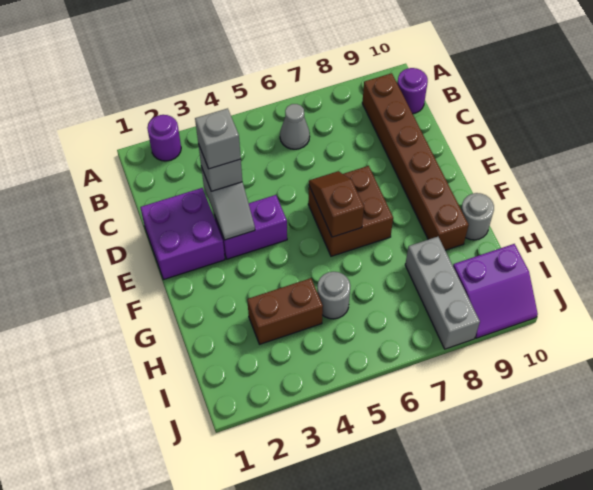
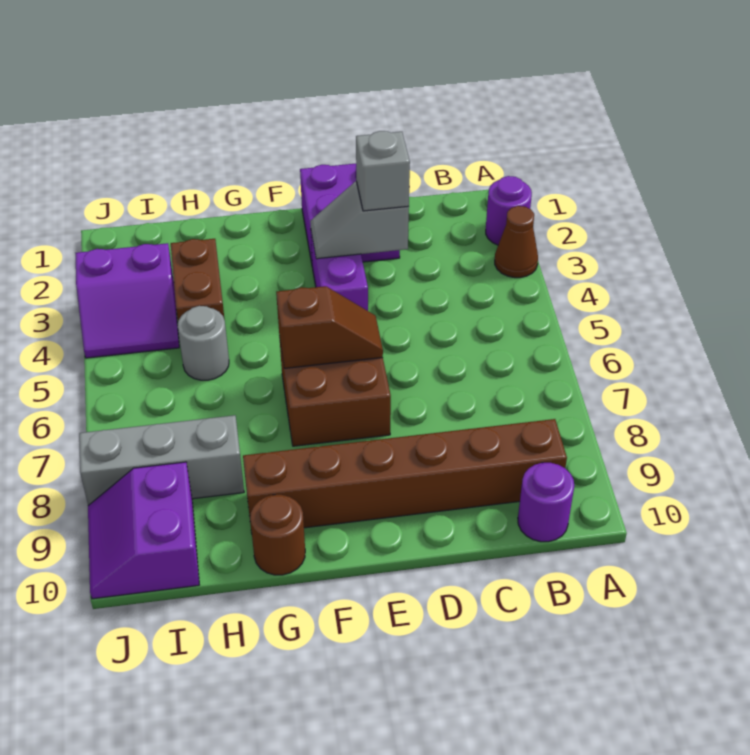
none -> brown cone A3 level 1
grey cone B6 level 1 -> none
grey brick D3 level 4 -> none
grey round brick G10 level 1 -> brown round brick G10 level 1
none -> purple slope I3:J4 level 1 top 3

